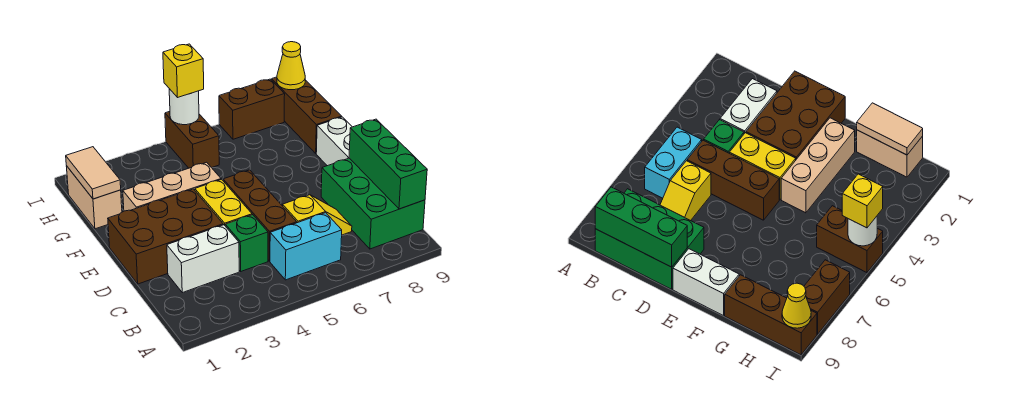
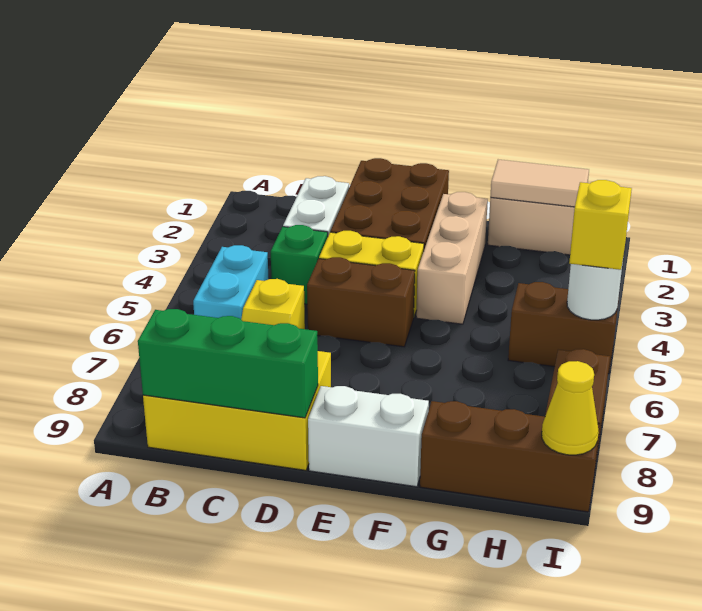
green brick B8:D9 level 1 -> yellow brick B8:D9 level 1
brown brick C5:E5 level 1 -> brown brick D5:E5 level 1

